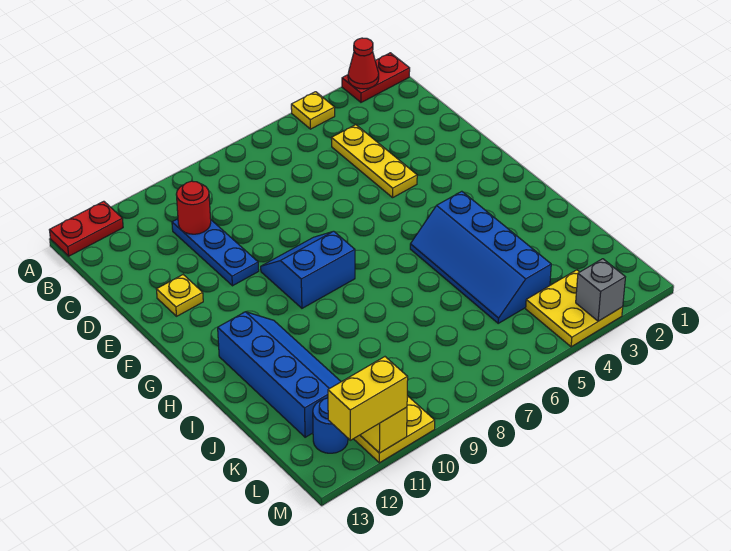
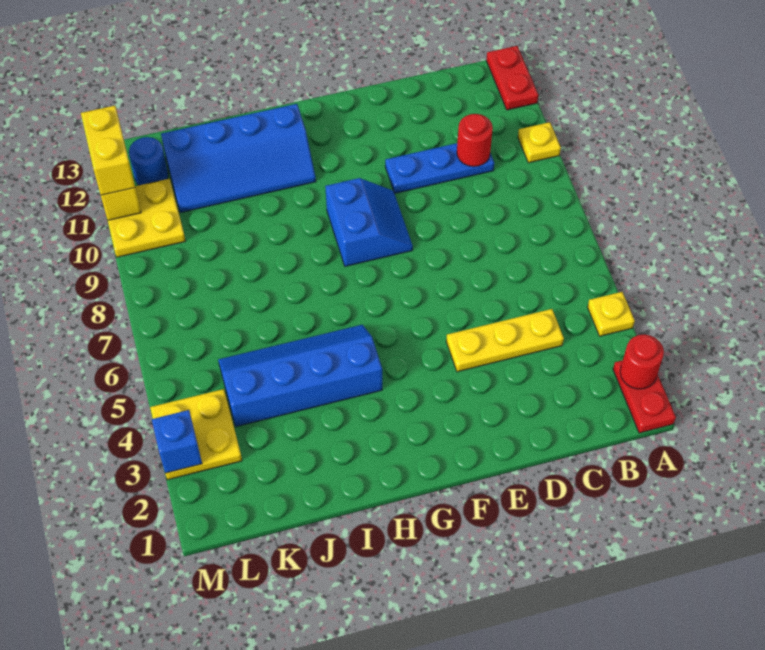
red cone A2 level 2 -> red round brick A2 level 2
yellow plate E12 level 1 -> yellow plate A10 level 1
grey brick M3 level 2 -> blue brick M3 level 2

